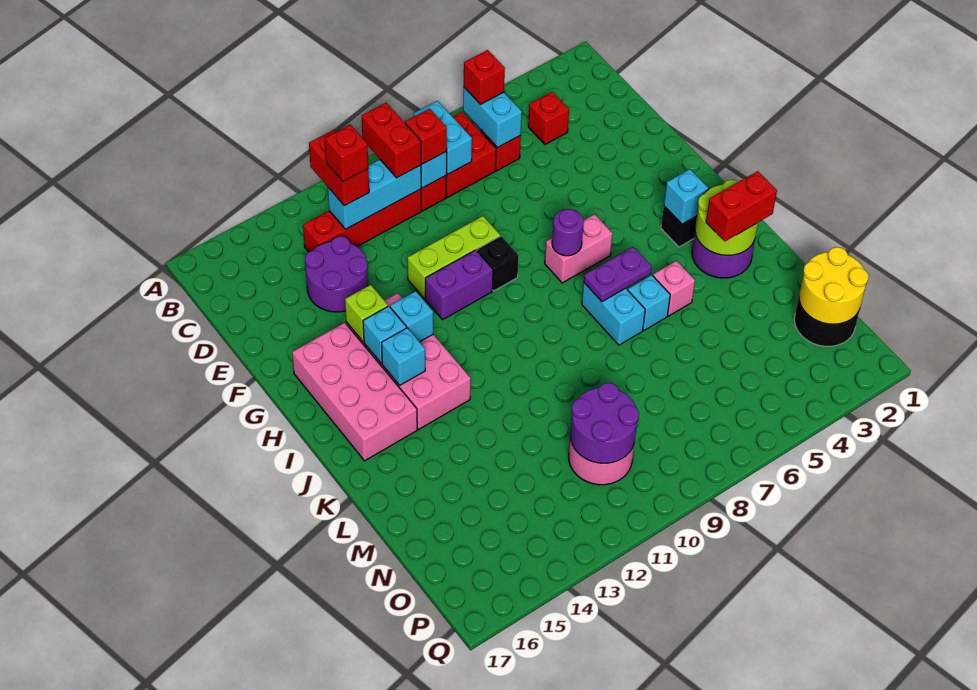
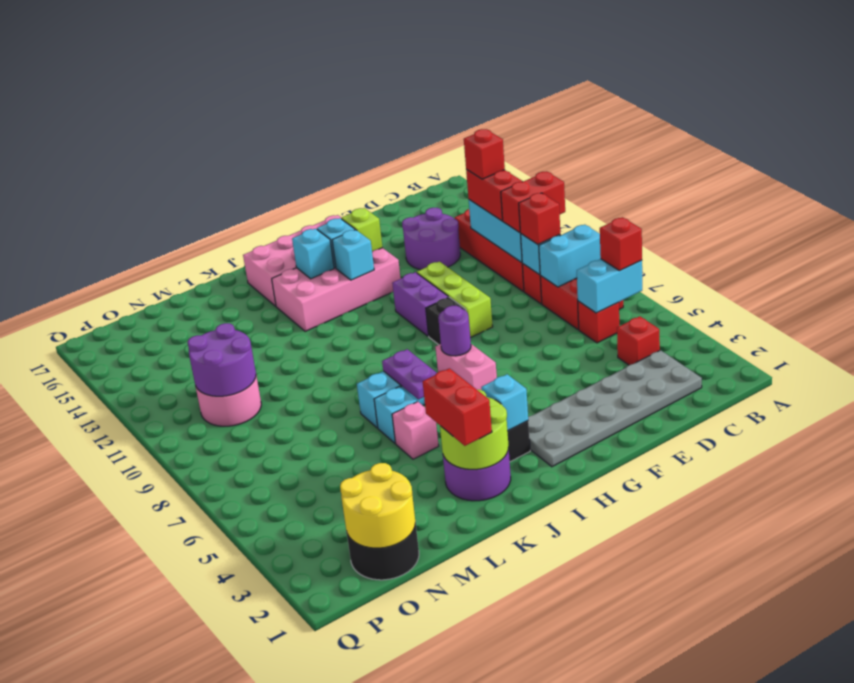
red brick B12:C12 level 3 -> red brick C11:C12 level 3
none -> grey plate C2:H3 level 1

